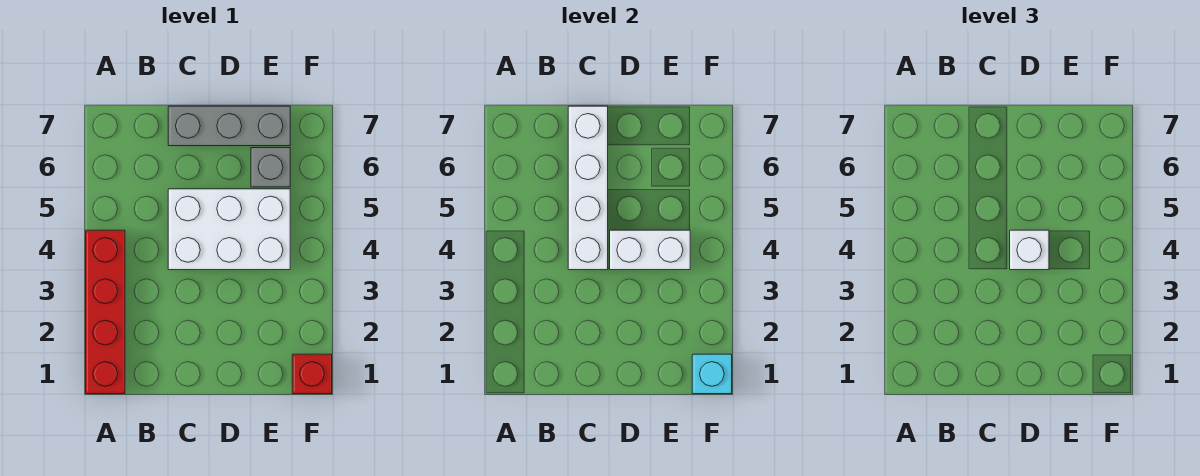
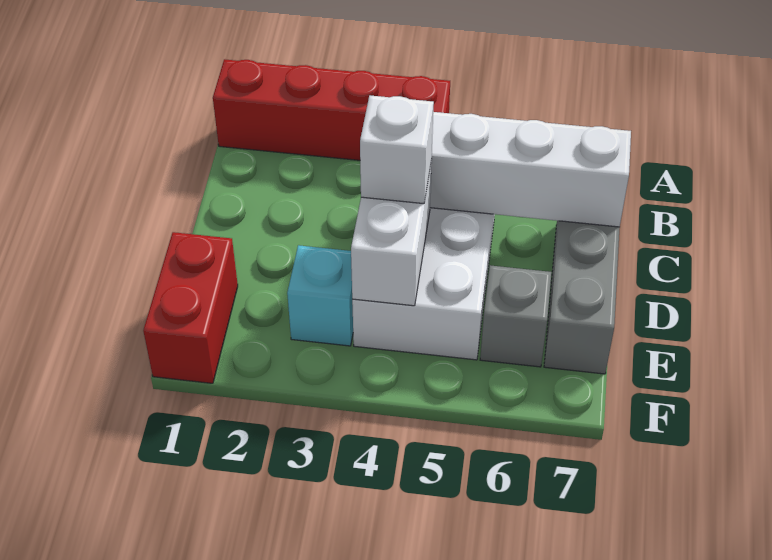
red brick F1 level 1 -> red brick E1:F1 level 1
cyan brick F1 level 2 -> cyan brick E3 level 1

